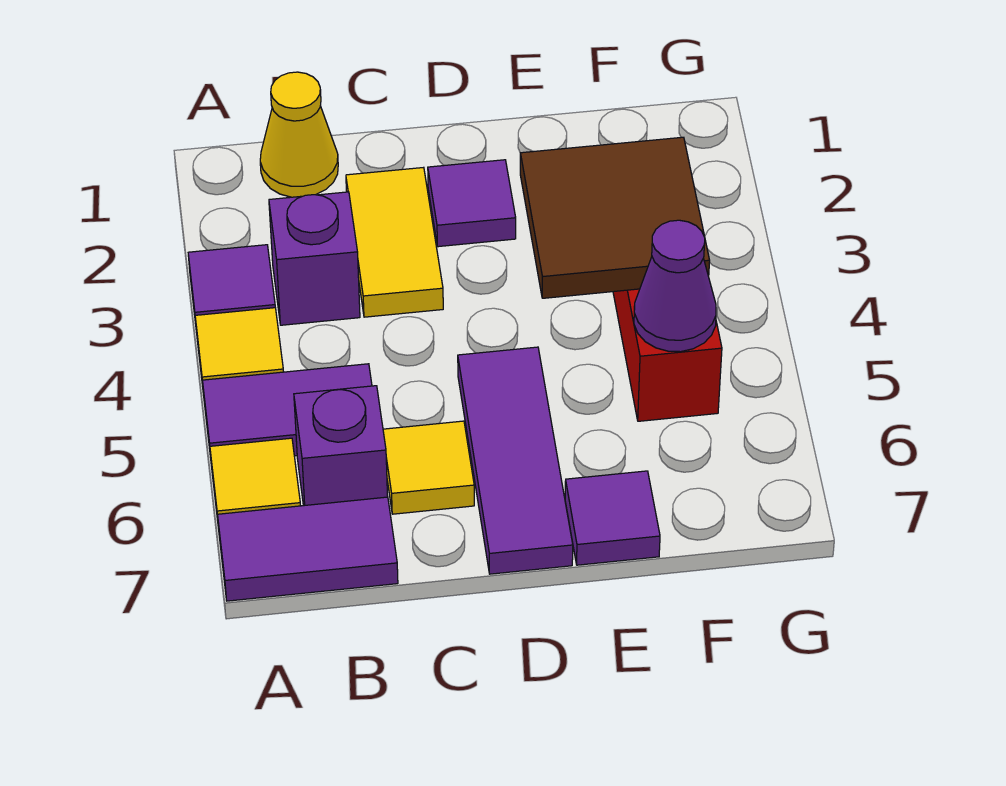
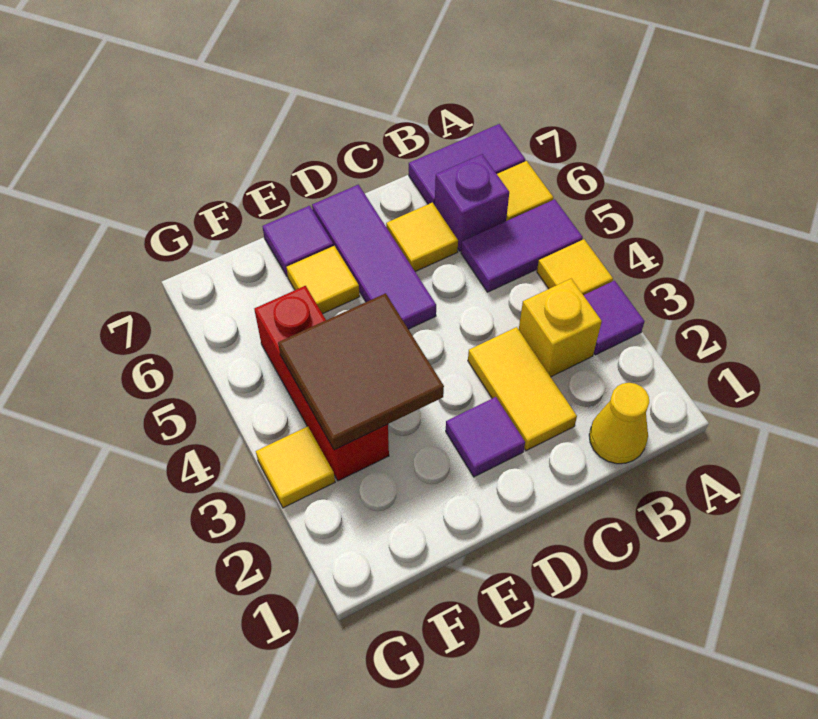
purple brick B3 level 1 -> yellow brick B3 level 1
none -> yellow tile E6 level 1
purple cone F5 level 2 -> none
none -> yellow tile G3 level 1

